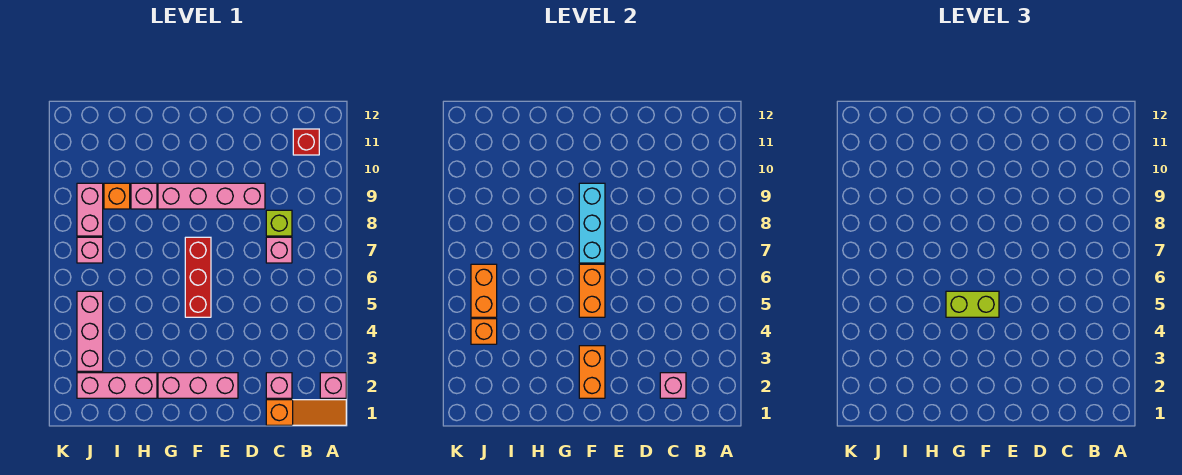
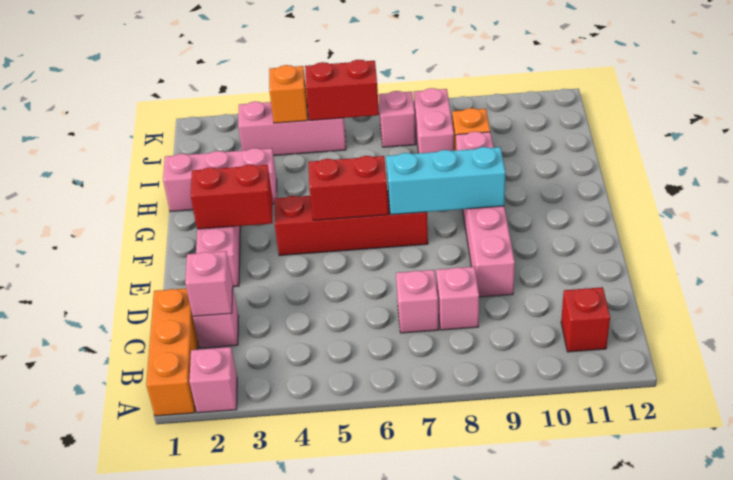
orange slope A1:C1 level 1 top C -> orange brick A1:C1 level 1
lime brick C8 level 1 -> pink brick C8 level 1
orange brick F2:F3 level 2 -> red brick F2:F3 level 2
red brick F5:F7 level 1 -> red brick F4:F7 level 1
orange brick F5:F6 level 2 -> red brick F5:F6 level 2
lime brick F5:G5 level 3 -> none
pink brick H2:J2 level 1 -> pink brick H1:H3 level 1
orange brick J5:J6 level 2 -> red brick J5:J6 level 2
pink brick J8:J9 level 1 -> pink brick I8:J8 level 1

